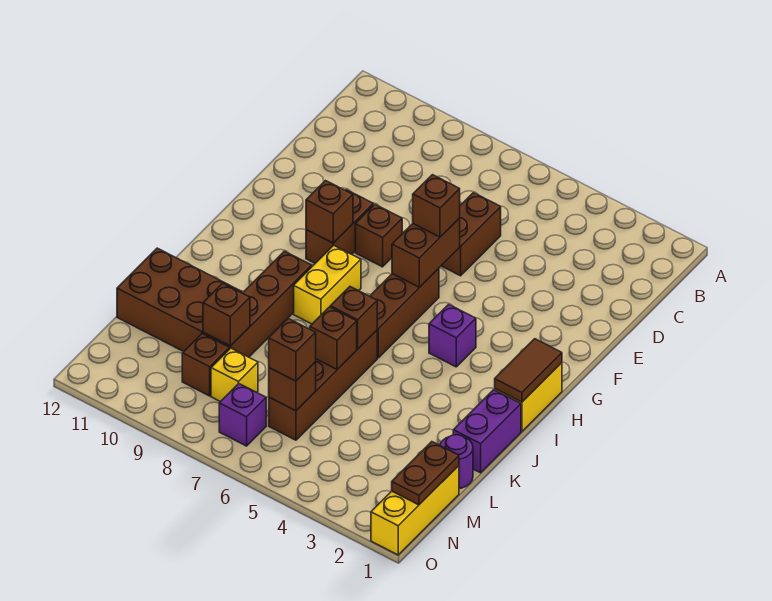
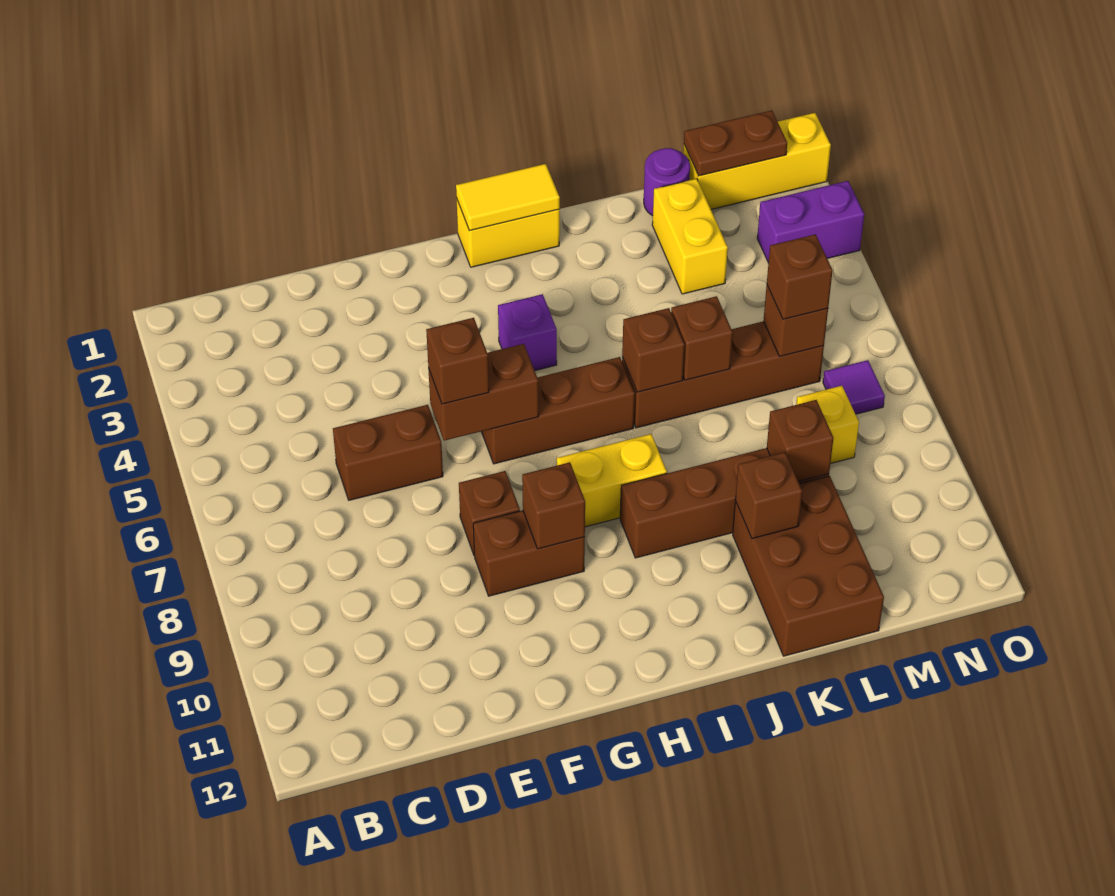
brown tile H1:I1 level 2 -> yellow tile H1:I1 level 2
purple brick J1:K1 level 1 -> purple brick N3:O3 level 1
none -> yellow brick L2:L3 level 1
brown brick M9 level 1 -> brown brick K10 level 2
purple brick N7 level 1 -> purple tile N7 level 1

